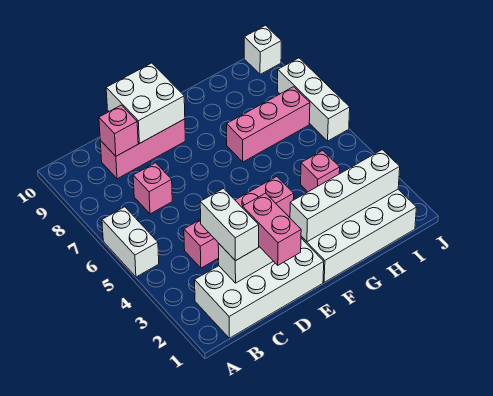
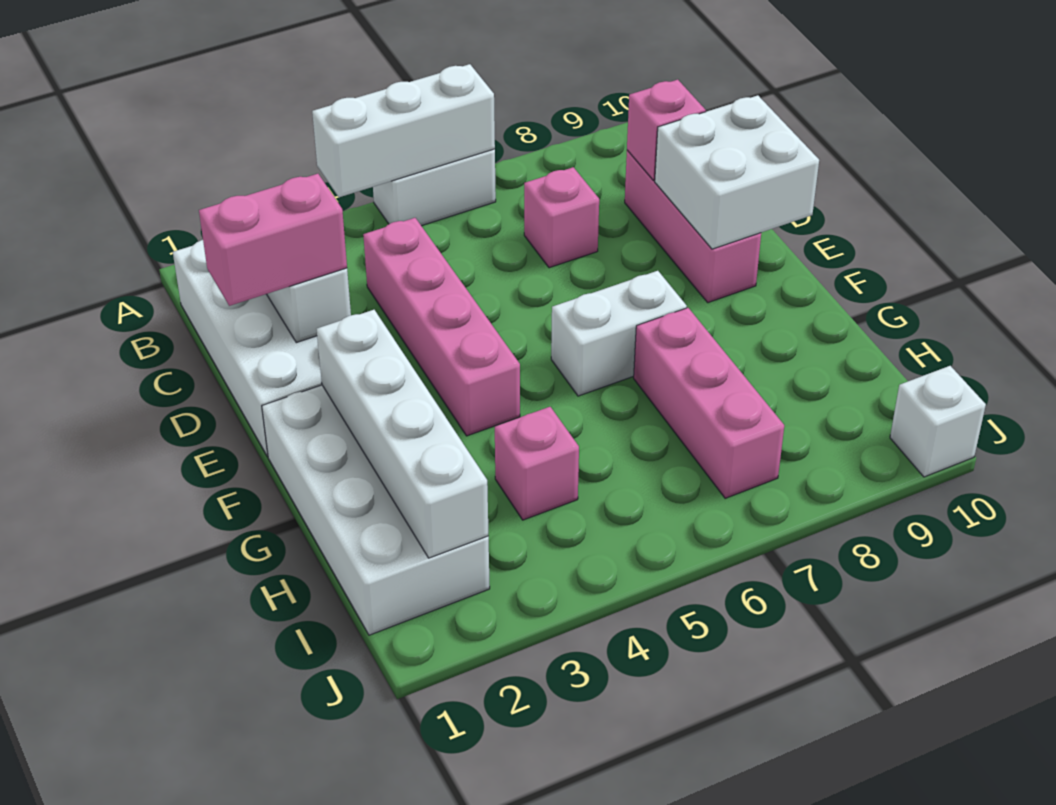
white brick C2:C3 level 3 -> white brick F6:F7 level 1
white brick J6:J8 level 1 -> white brick A4:A6 level 2

